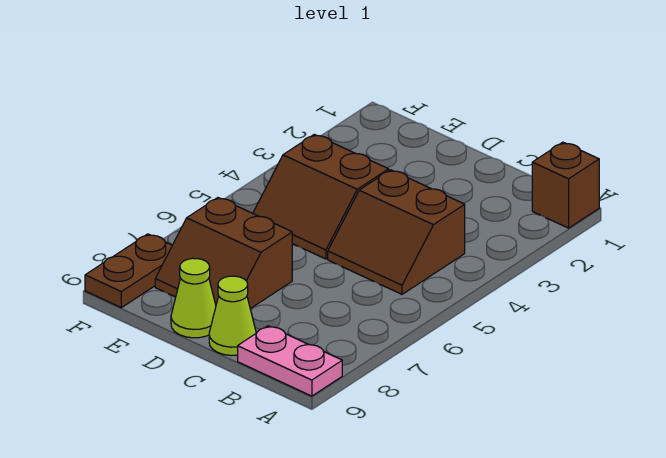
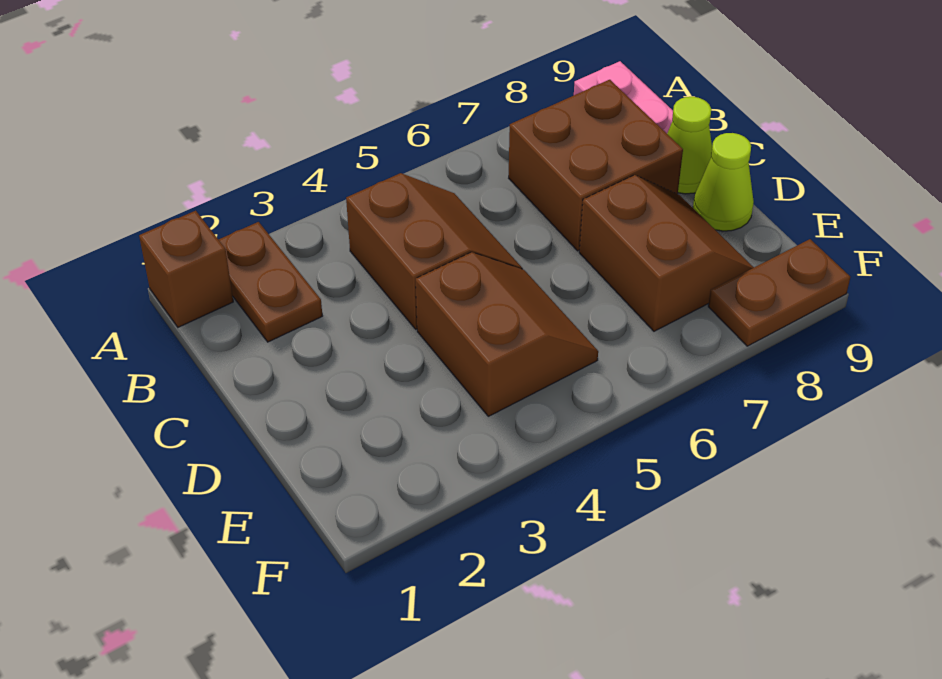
none -> brown plate A2:B2 level 1
none -> brown brick B7:C8 level 1

